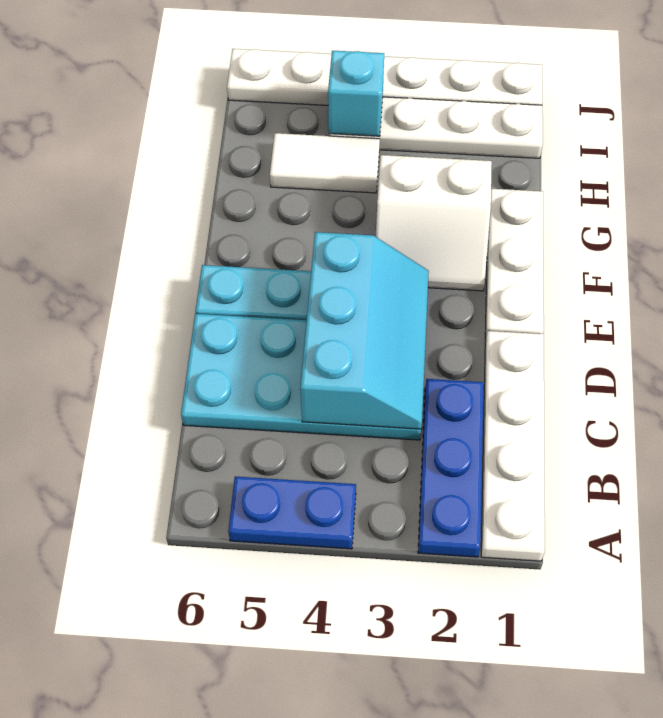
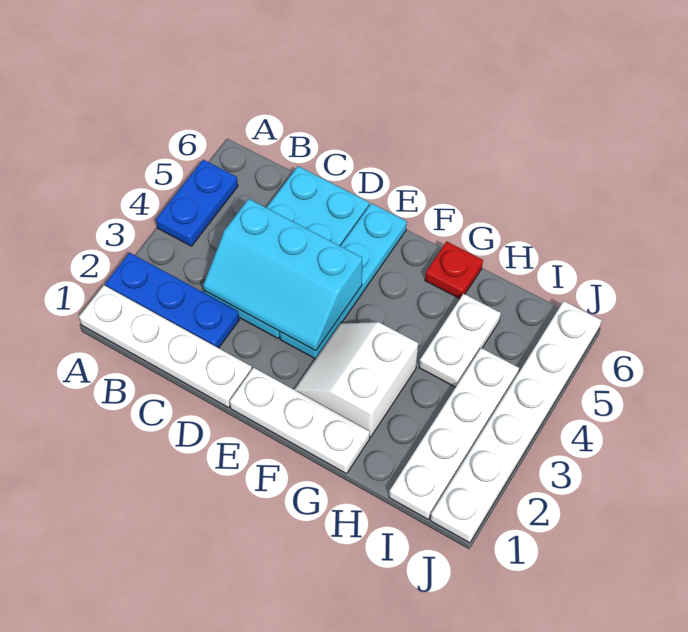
none -> red plate G6 level 1
white tile H4:H5 level 1 -> white plate H4:H5 level 1
cyan brick I4 level 2 -> none

